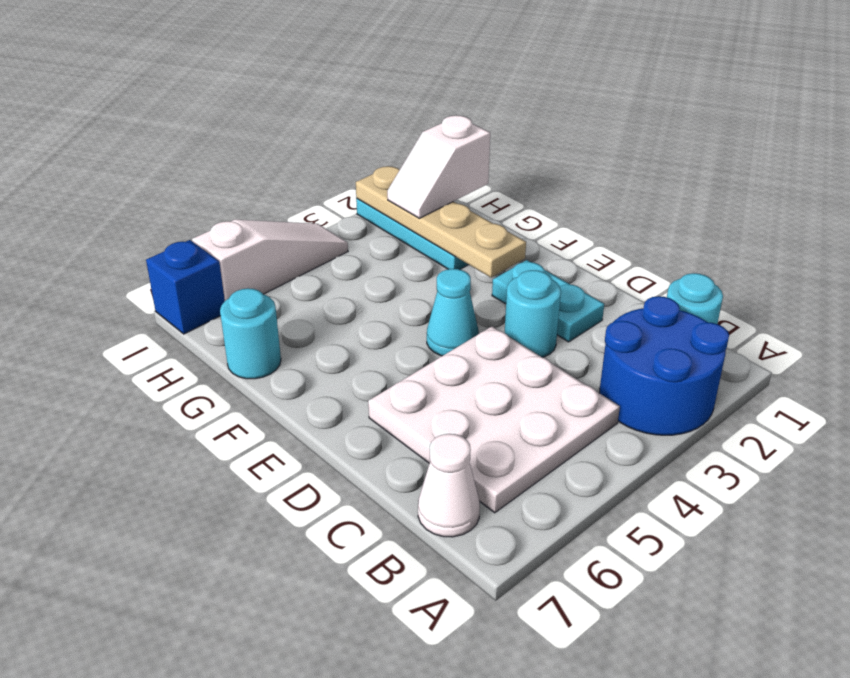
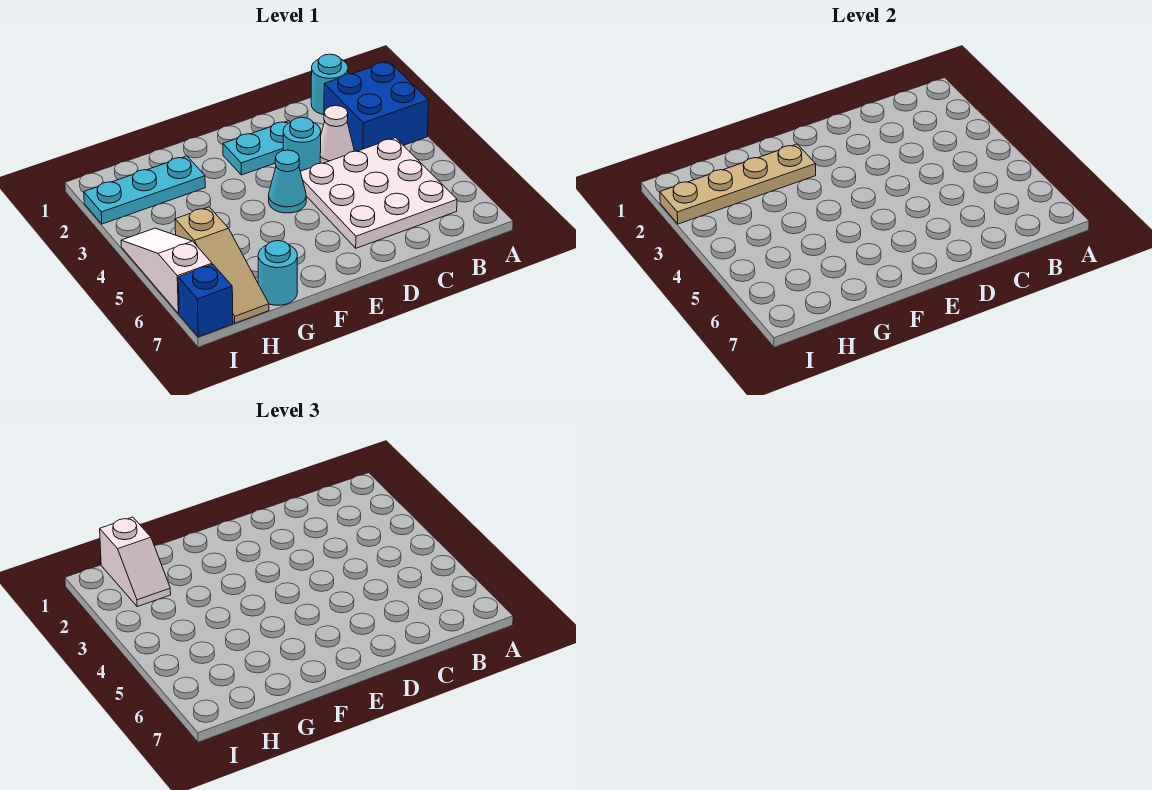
blue round brick A2:B3 level 1 -> blue brick A2:B3 level 1
white cone B7 level 1 -> white cone C3 level 1
none -> tan slope H5:H7 level 1 top 5

